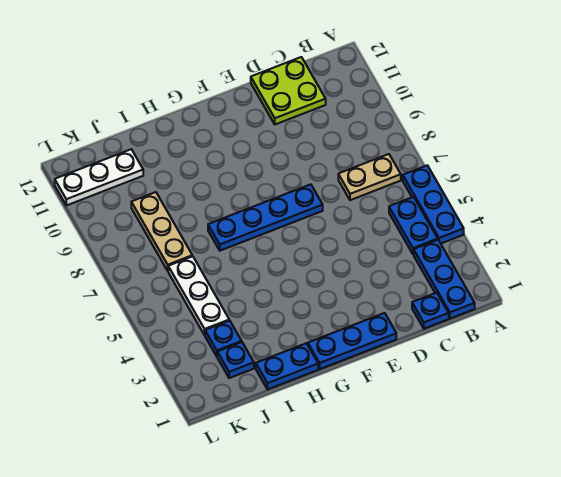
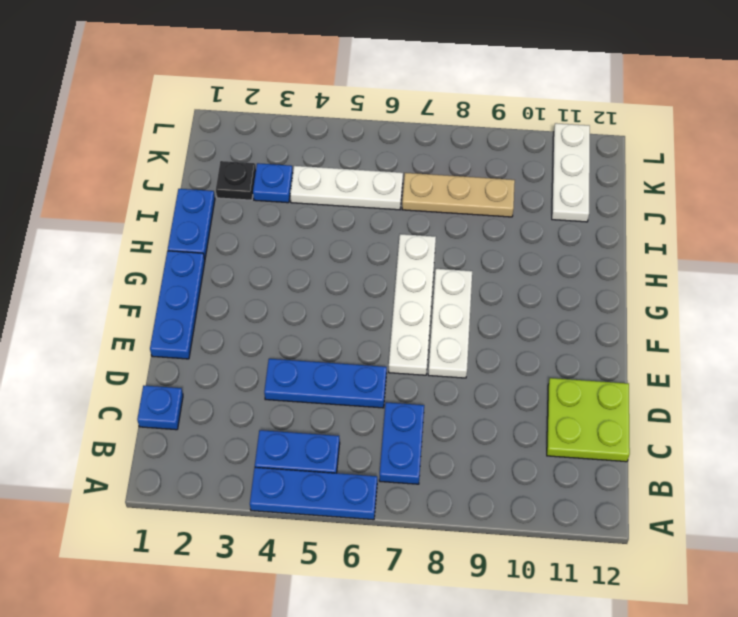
blue plate B1:B3 level 1 -> blue plate D4:D6 level 1
tan plate B7:C7 level 1 -> blue plate B7:C7 level 1
blue plate E7:H7 level 1 -> white plate E7:H7 level 1
none -> white plate E8:G8 level 1
blue plate J2 level 1 -> black plate J2 level 1

